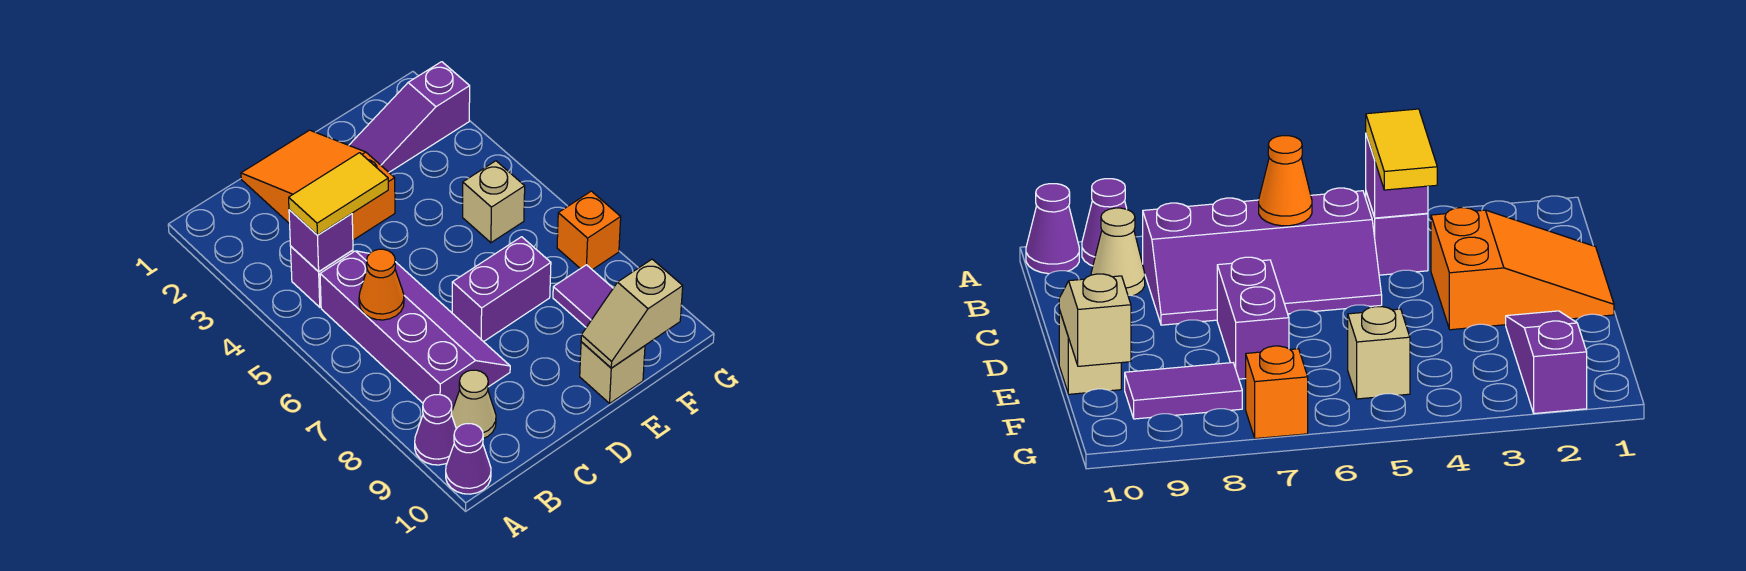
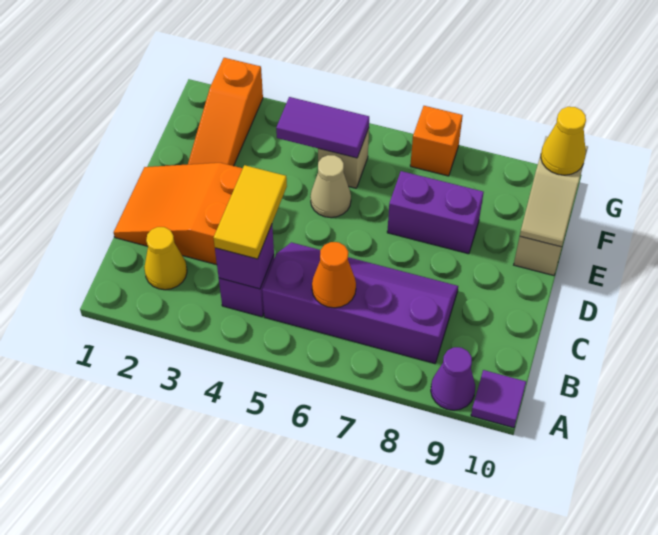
purple cone A10 level 1 -> purple tile A10 level 1
none -> yellow cone B2 level 1
tan cone B9 level 1 -> tan cone E5 level 1
purple brick D7:E7 level 1 -> purple brick E7:E8 level 1
purple slope E2:G2 level 1 top G -> orange slope E2:G2 level 1 top G
purple tile F8:F9 level 1 -> purple tile F4:F5 level 2
none -> yellow cone F10 level 3

